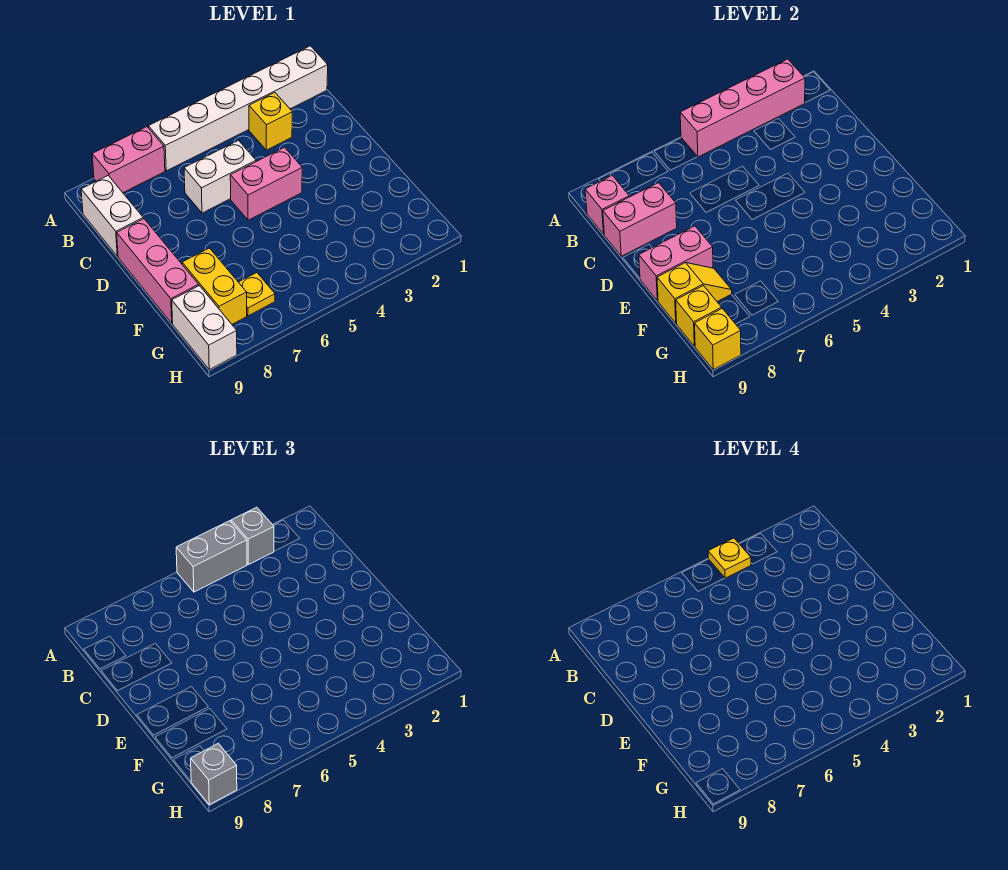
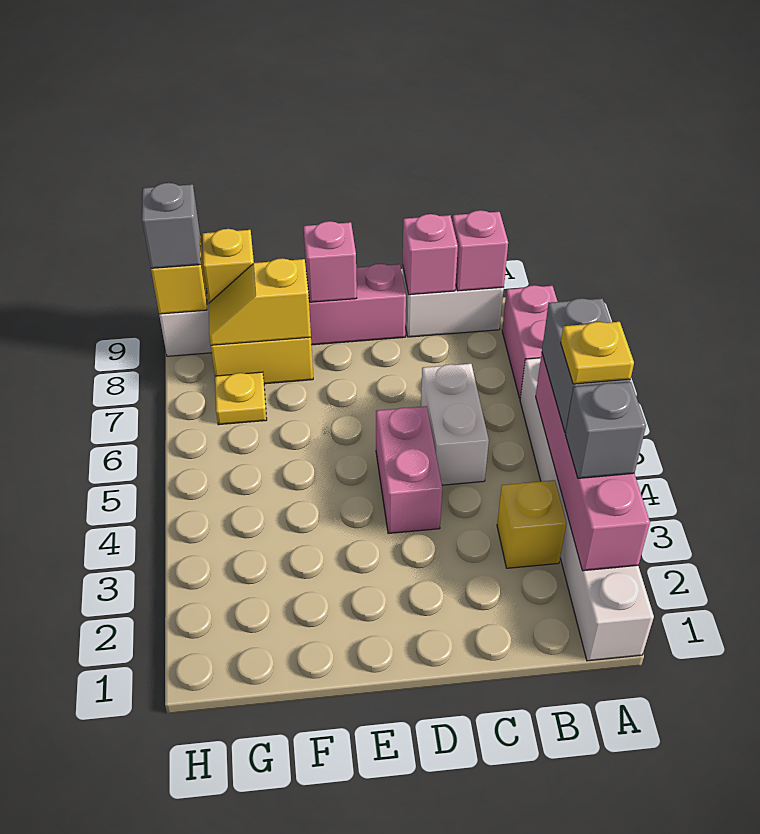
pink brick C8:C9 level 2 -> pink brick C9 level 2
pink brick E8:E9 level 2 -> pink brick E9 level 2
yellow slope F8:F9 level 2 top 9 -> yellow slope F8:G8 level 2 top F

